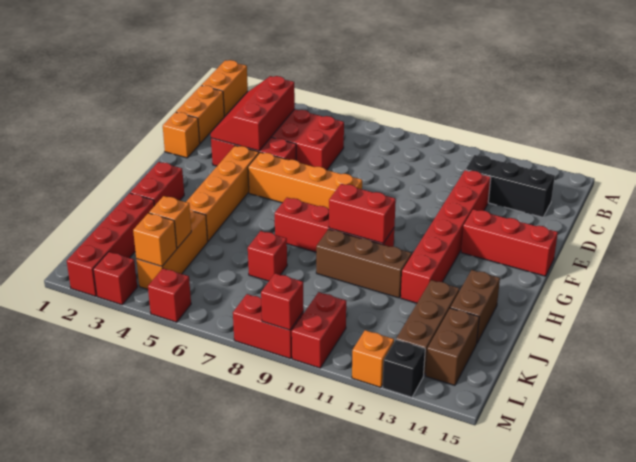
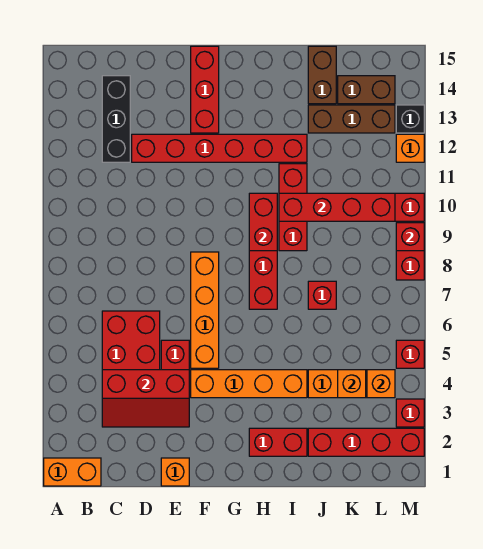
orange brick C1:D1 level 1 -> none
brown brick I9:I11 level 1 -> red brick I9:I11 level 1
none -> red brick I10:L10 level 2
brown brick I14:J14 level 1 -> brown brick J14:J15 level 1

